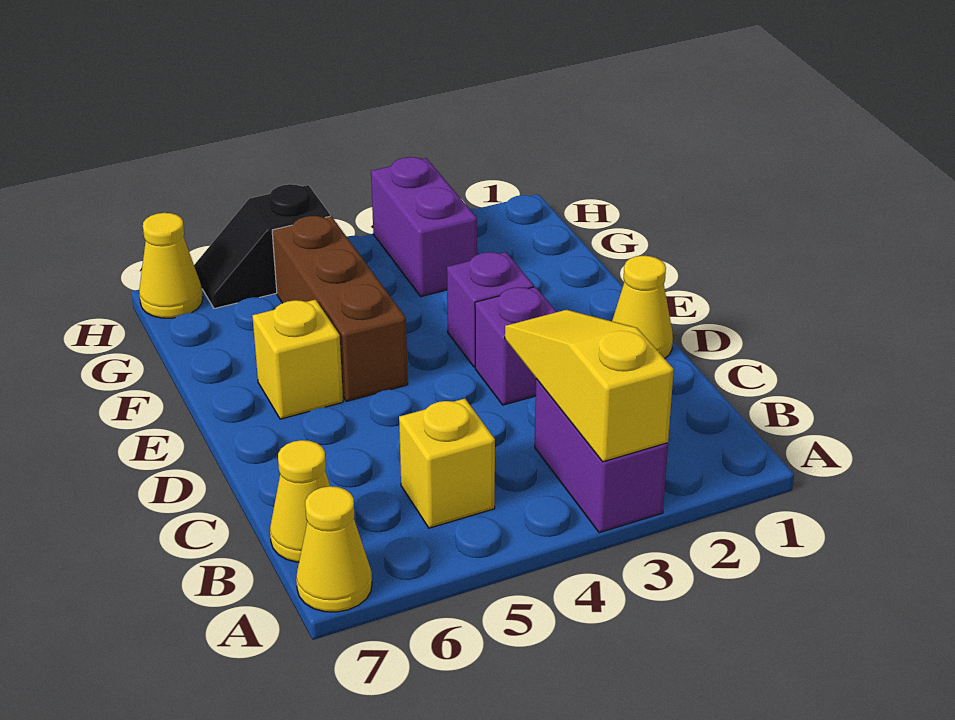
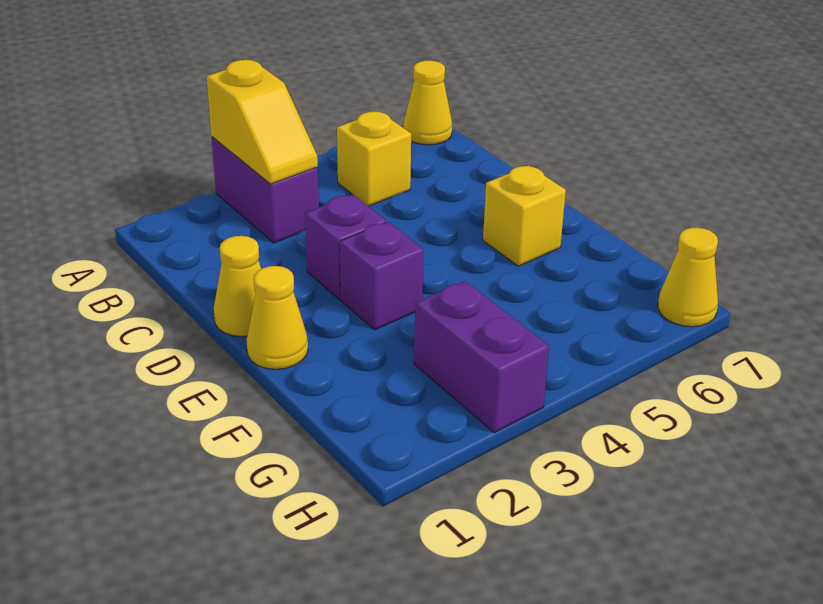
yellow slope A3:C3 level 2 top A -> yellow slope A3:B3 level 2 top A
yellow cone B7 level 1 -> yellow cone E1 level 1
brown brick E5:G5 level 1 -> none
black slope H5:H6 level 1 top 5 -> none

